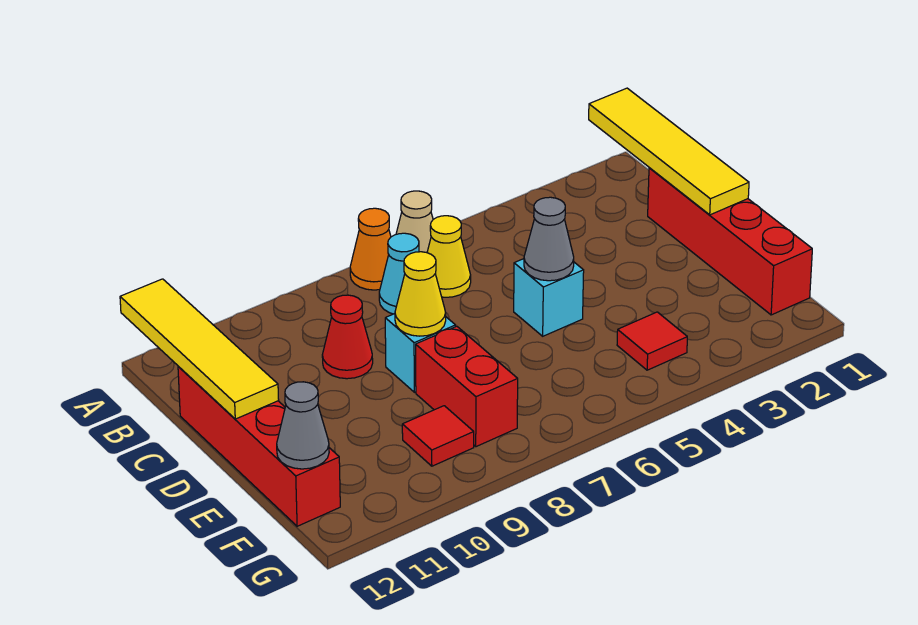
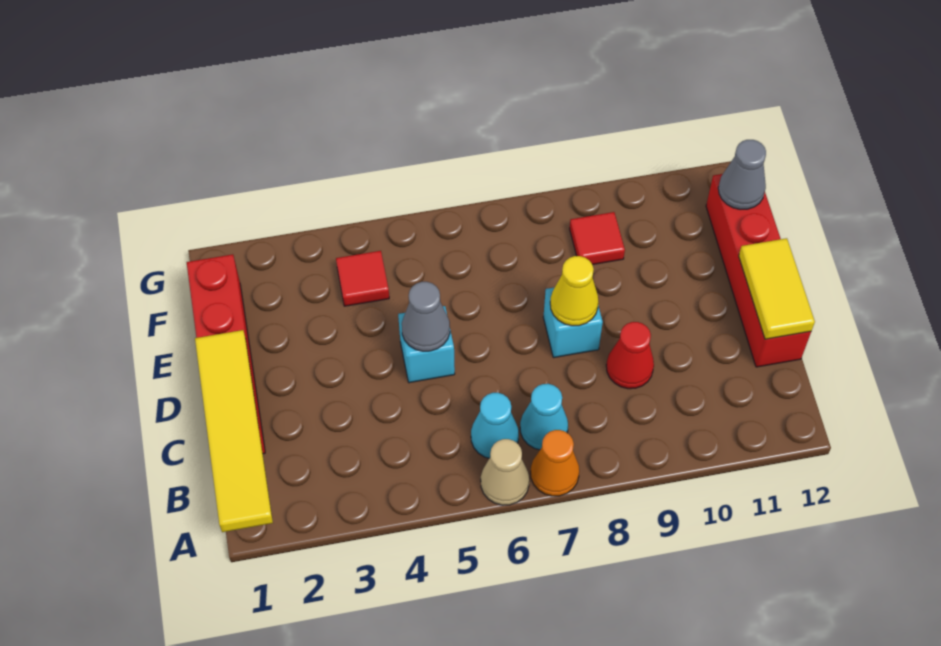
yellow tile A12:D12 level 2 -> yellow tile C12:D12 level 2
yellow cone B6 level 1 -> cyan cone B6 level 1
red brick E8:F8 level 1 -> none

